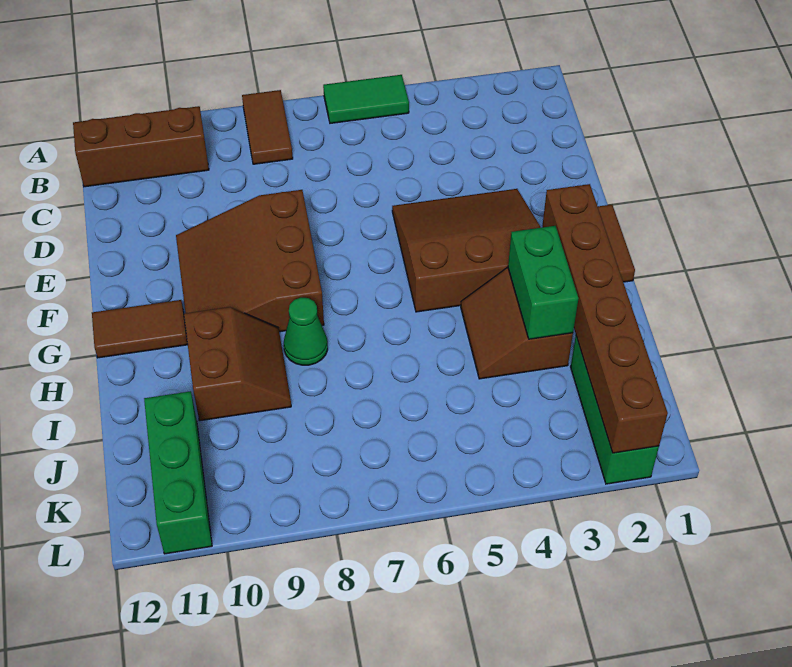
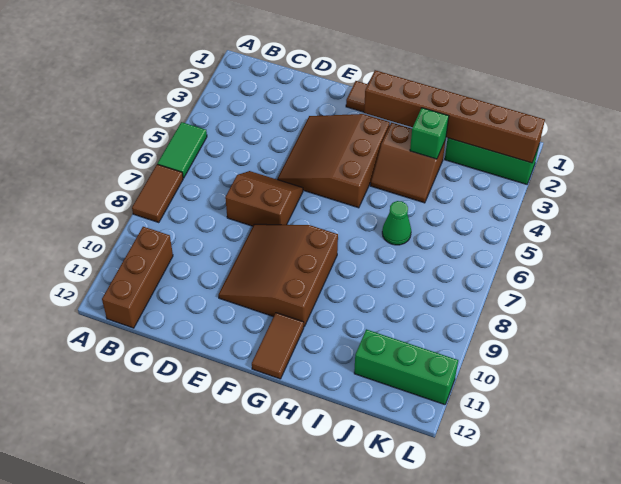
brown tile A8:B8 level 1 -> brown tile A7:A8 level 1
brown slope E8:G10 level 1 top 8 -> brown slope E8:G10 level 1 top G
green brick H3:I3 level 2 -> green brick I3 level 2
green cone H8 level 1 -> green cone I6 level 1
brown slope H9:I10 level 1 top 10 -> brown slope D6:E7 level 1 top 7

